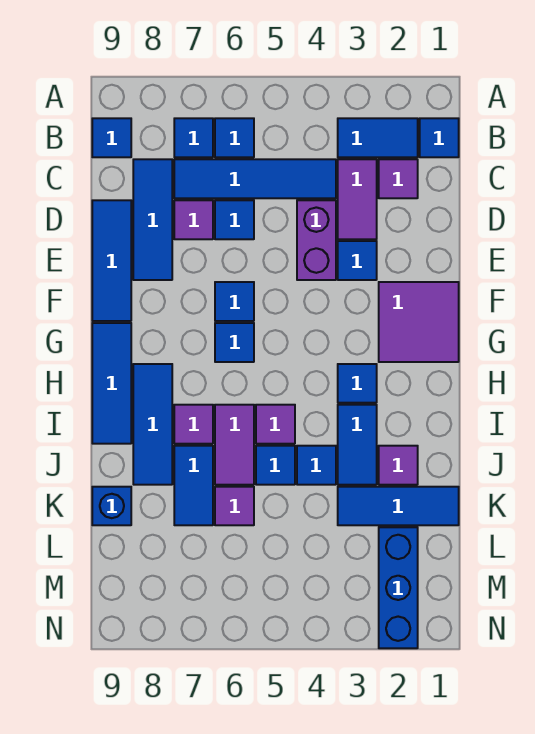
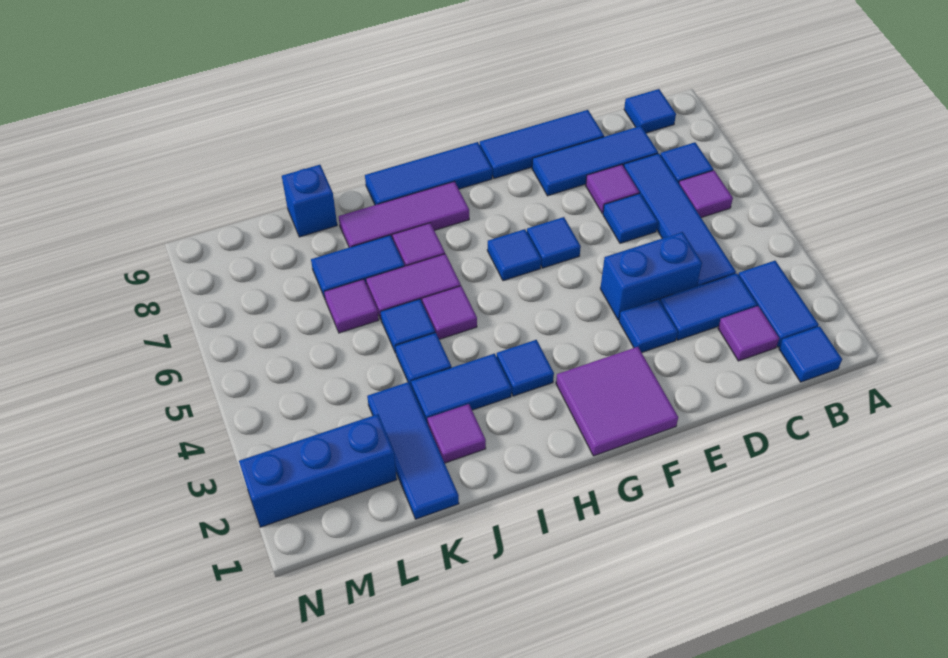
blue tile B6 level 1 -> purple tile B6 level 1
purple tile C3:D3 level 1 -> blue tile C3:D3 level 1
purple brick D4:E4 level 1 -> blue brick D4:E4 level 1
blue tile H8:J8 level 1 -> purple tile H8:J8 level 1

